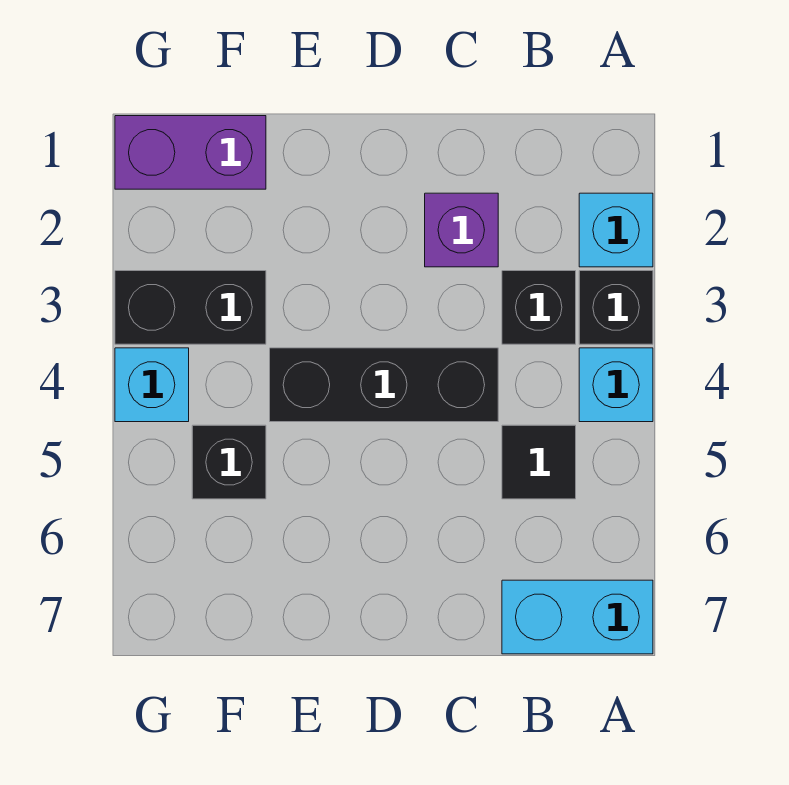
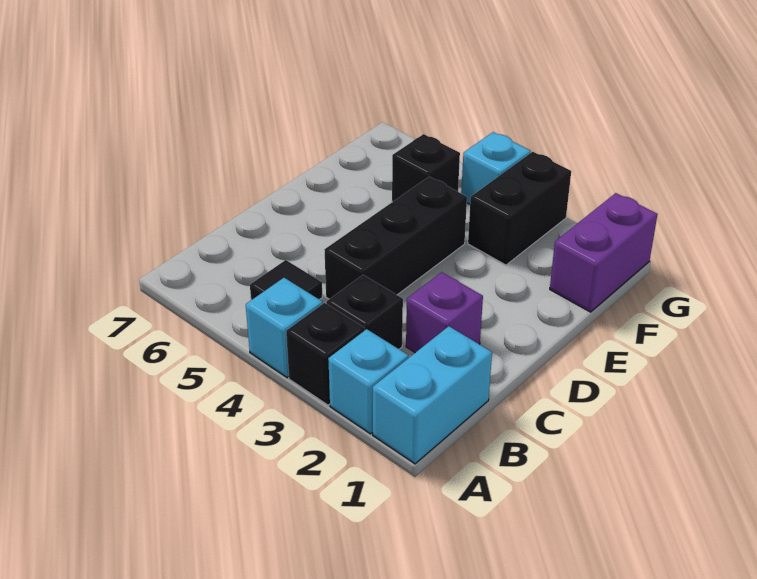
cyan brick A7:B7 level 1 -> cyan brick A1:B1 level 1

